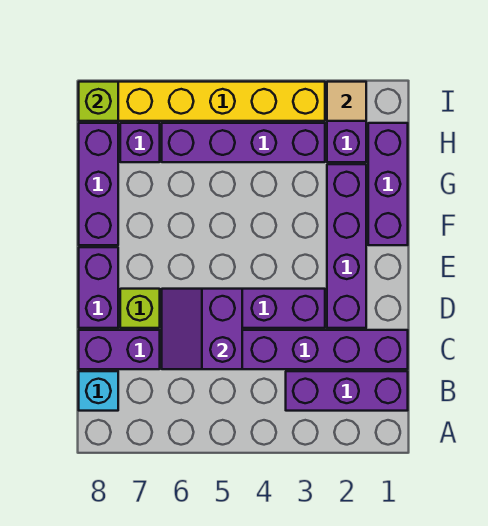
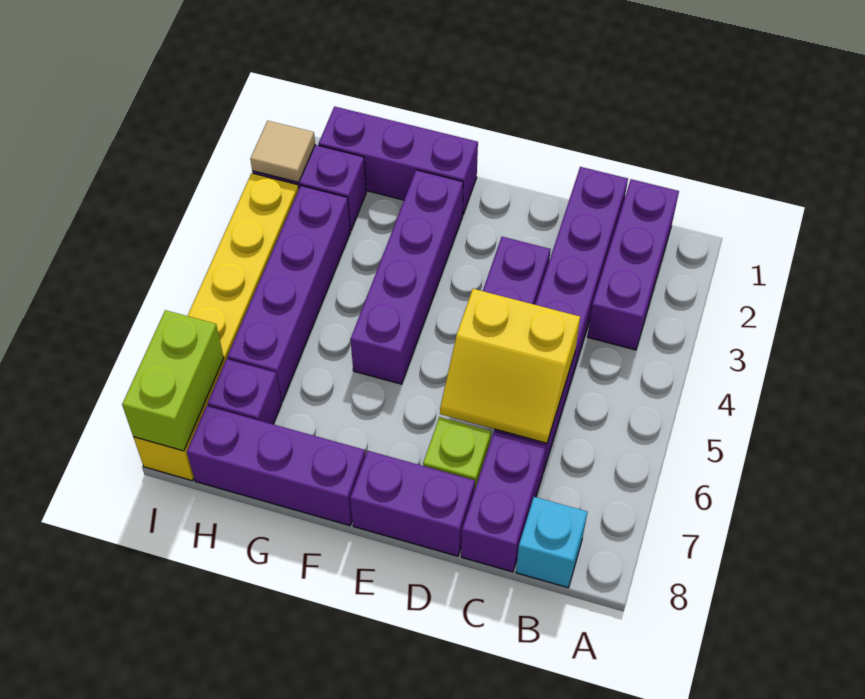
purple slope C5:D6 level 2 top 5 -> yellow slope C5:D6 level 2 top 5
purple brick D2:G2 level 1 -> purple brick F2:F5 level 1
lime brick I8 level 2 -> lime brick I7:I8 level 2

